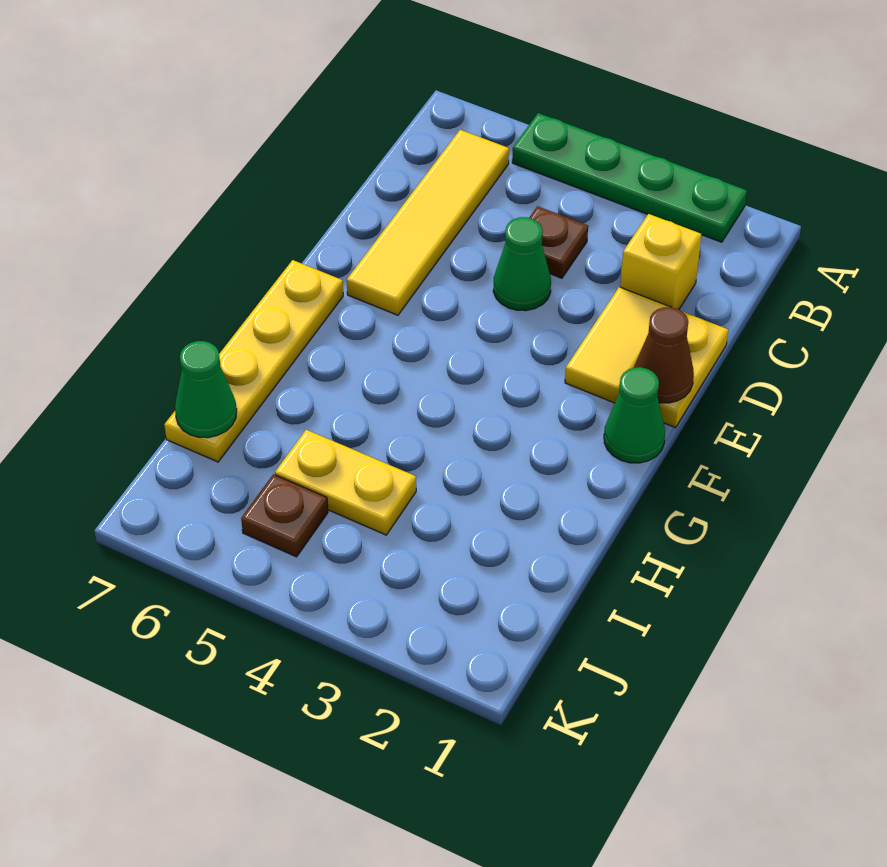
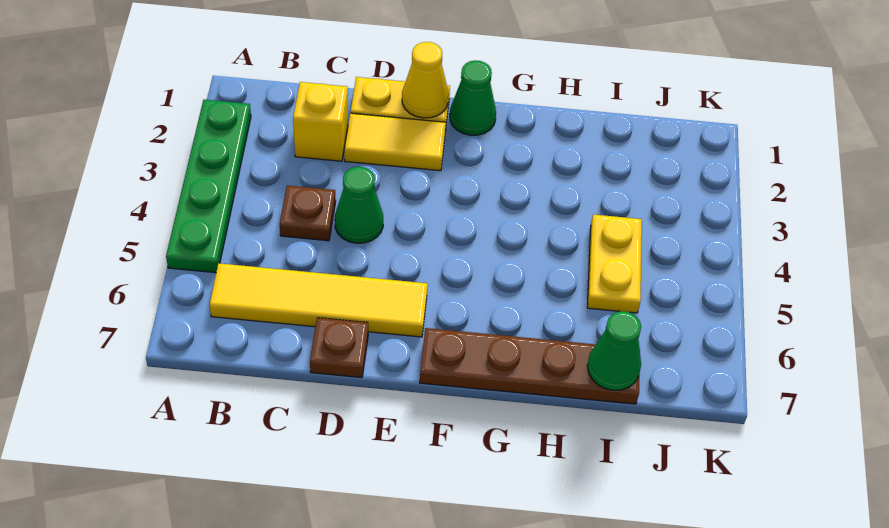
brown cone E1 level 2 -> yellow cone E1 level 2
yellow plate F7:I7 level 1 -> brown plate F7:I7 level 1
brown plate J5 level 1 -> brown plate D7 level 1

